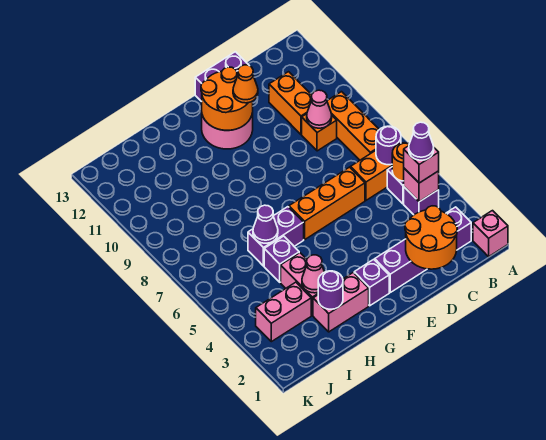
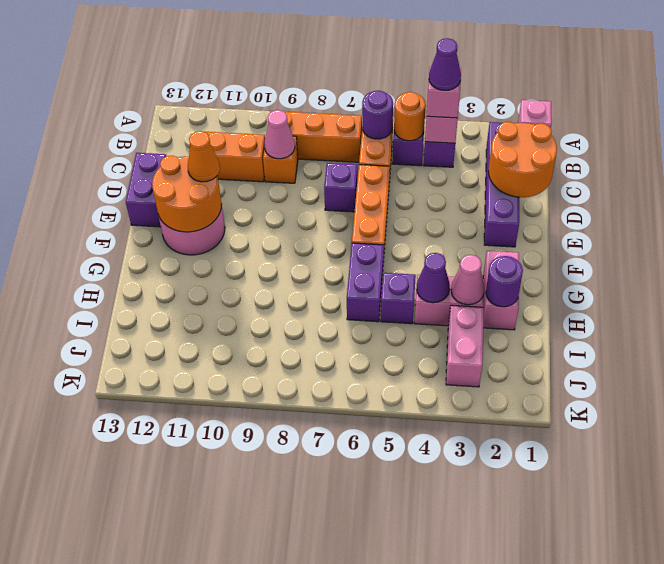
purple brick F2 level 1 -> purple brick D7 level 1
purple cone H6 level 2 -> purple cone H4 level 2

